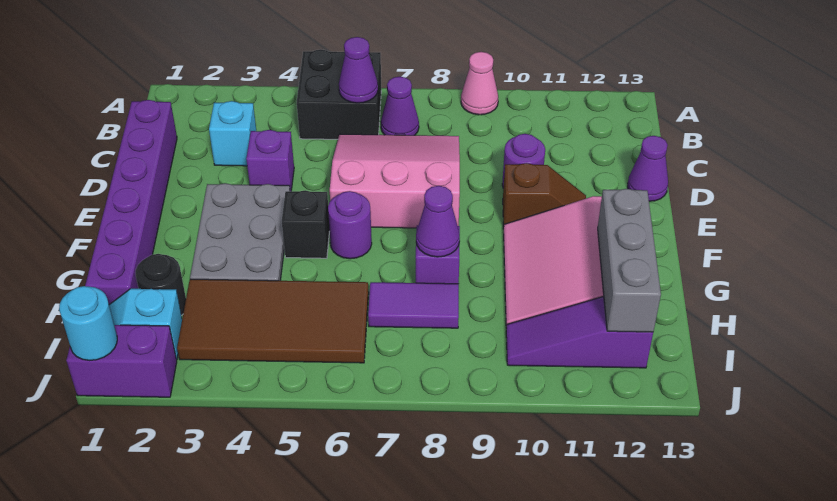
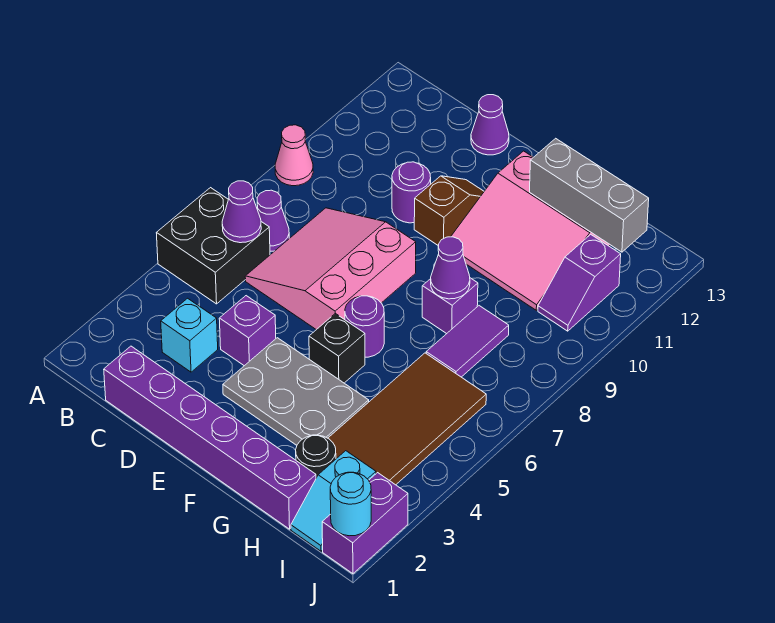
purple slope I10:I12 level 1 top 12 -> purple slope I10:I11 level 1 top 11

